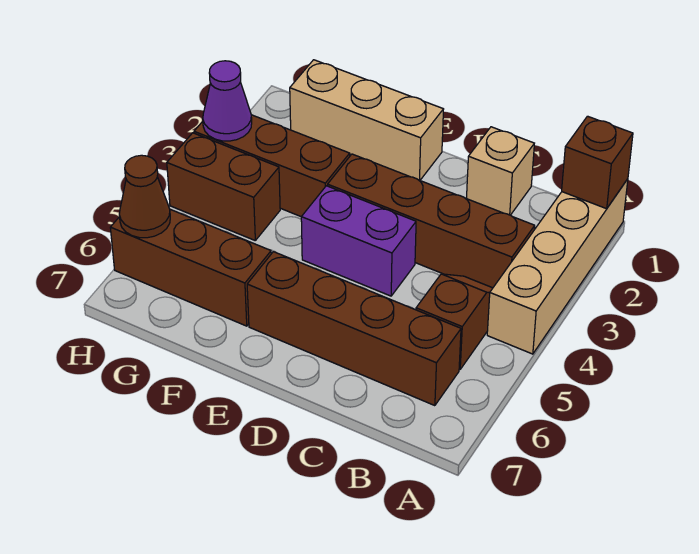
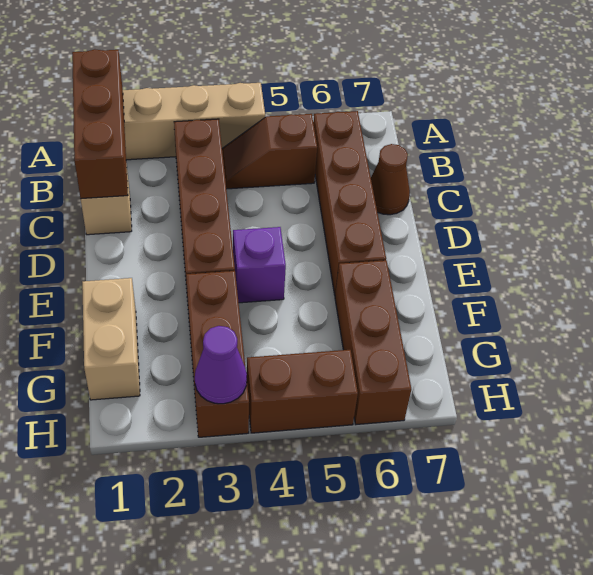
brown brick A1 level 2 -> brown brick A1:C1 level 2
purple brick D4:E4 level 1 -> purple brick E4 level 1
tan brick E1:G1 level 1 -> tan brick F1:G1 level 1
brown brick G4:H4 level 1 -> brown brick H4:H5 level 1
brown cone H6 level 2 -> brown cone C7 level 1

